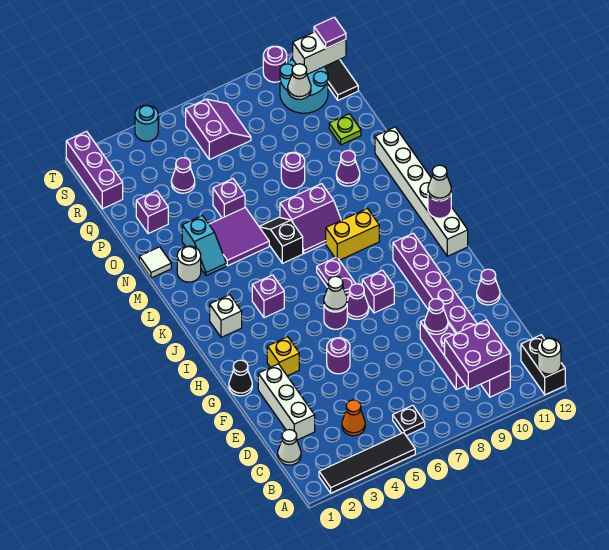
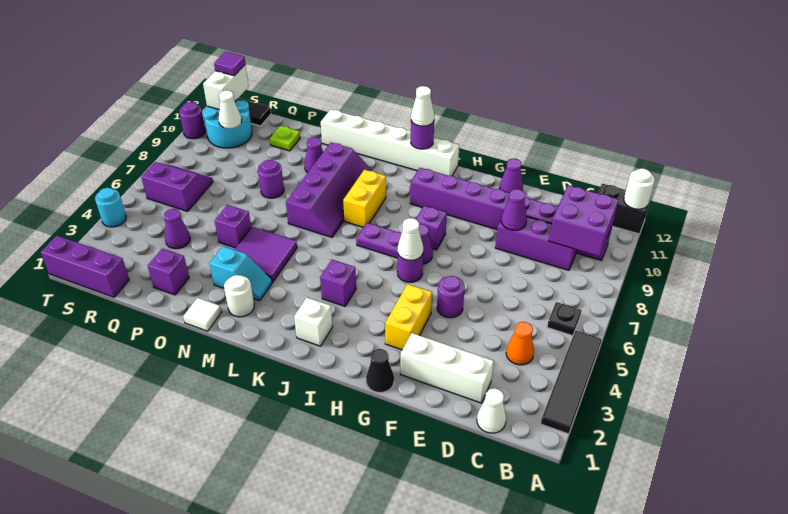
yellow brick G3 level 1 -> yellow brick G3:G4 level 1
black slope L6:M6 level 1 top L -> none
purple slope L7:M8 level 1 top M -> purple slope L7:M10 level 1 top M

